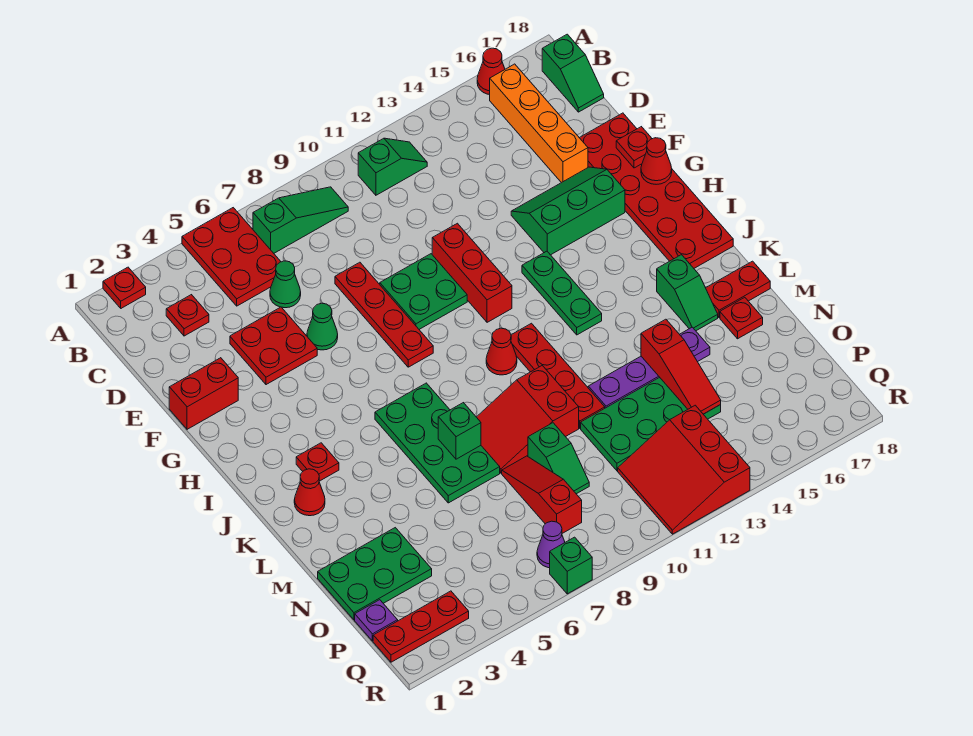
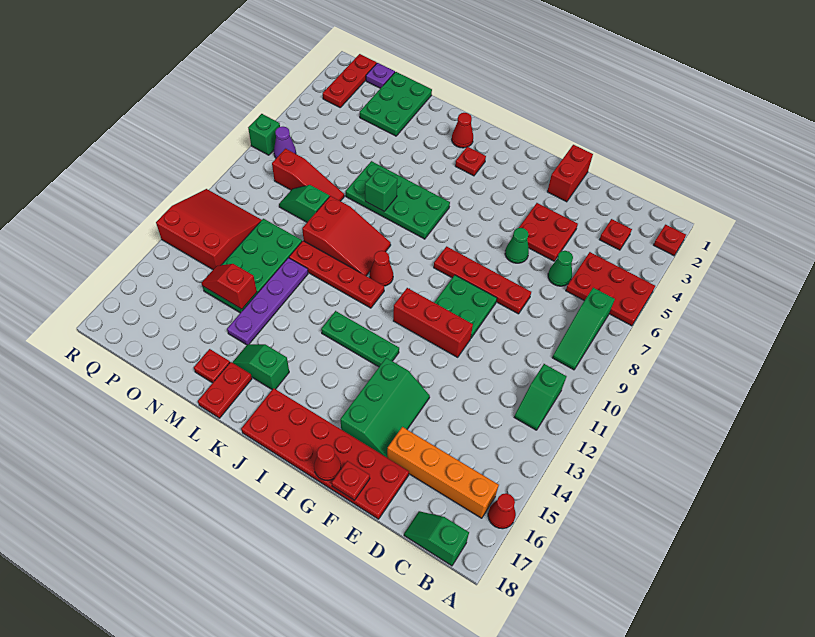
red slope L8:M10 level 1 top 10 -> red slope K9:M10 level 1 top M
red slope M14:O14 level 2 top M -> red slope N14:O14 level 2 top N

